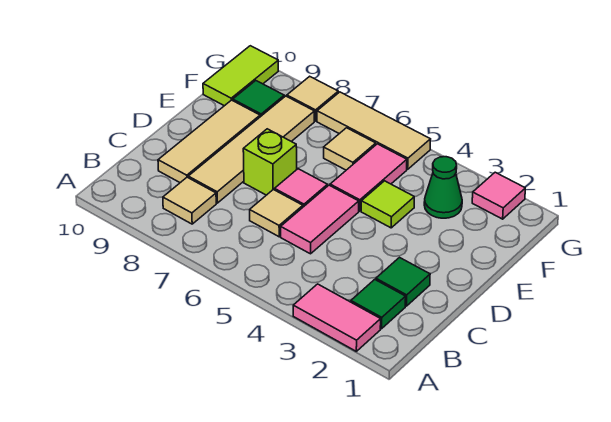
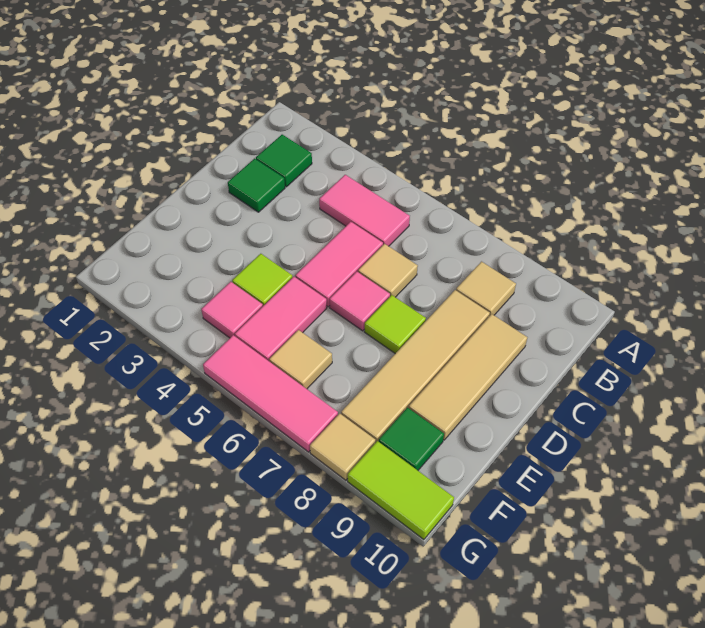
pink tile A2:A3 level 1 -> pink tile B4:B5 level 1
lime brick D7 level 1 -> lime tile D7 level 1
green cone F3 level 1 -> none
lime tile F10:G10 level 1 -> lime tile G9:G10 level 1
pink tile G2 level 1 -> pink tile F4 level 1
tan tile G5:G7 level 1 -> pink tile G5:G7 level 1

